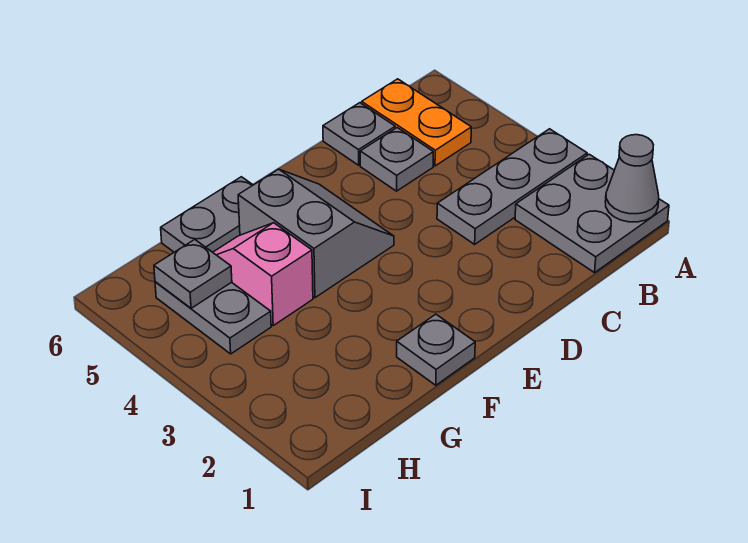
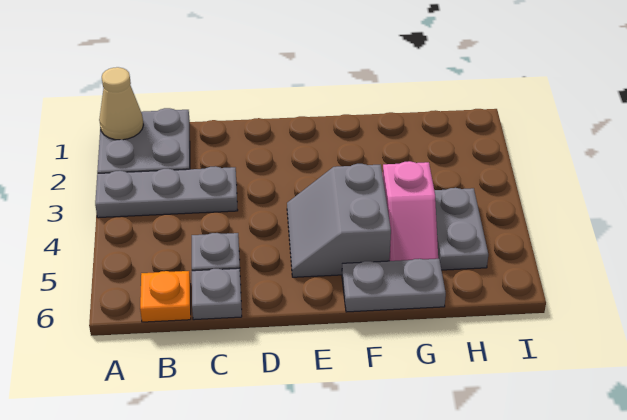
grey cone A1 level 2 -> tan cone A1 level 2
orange plate B5:B6 level 1 -> orange plate B6 level 1
grey plate F1 level 1 -> none
grey plate H5 level 2 -> none

